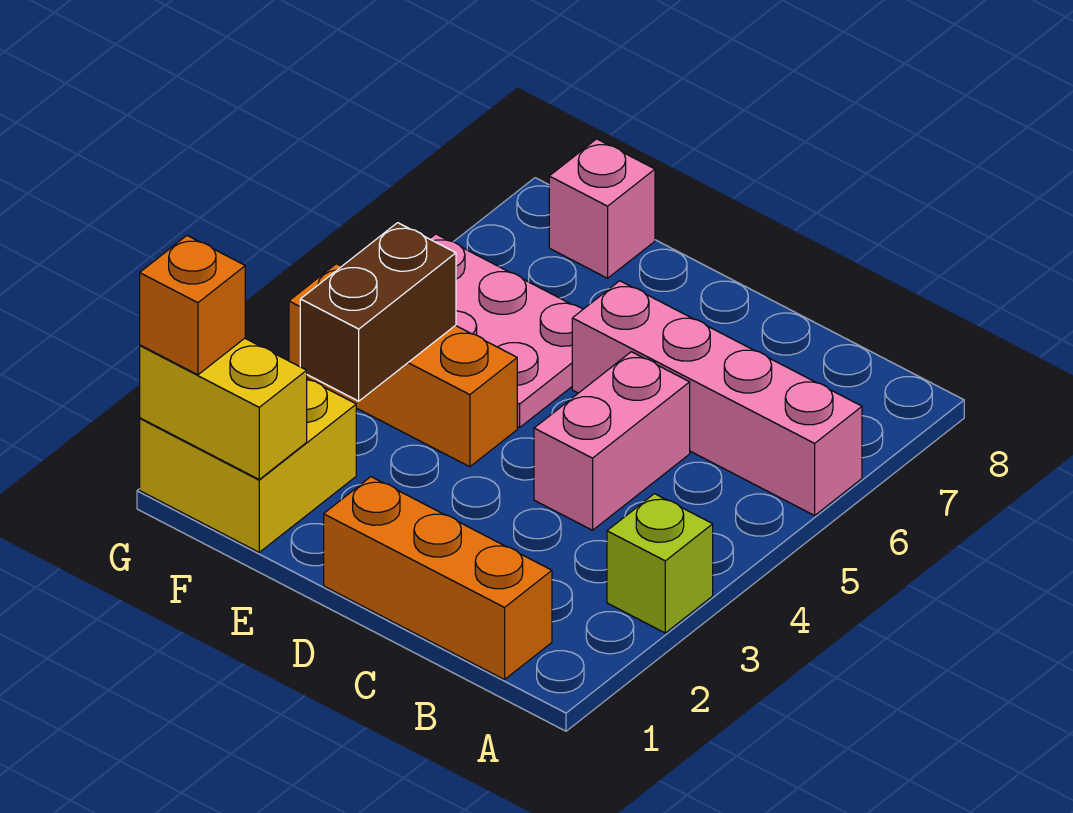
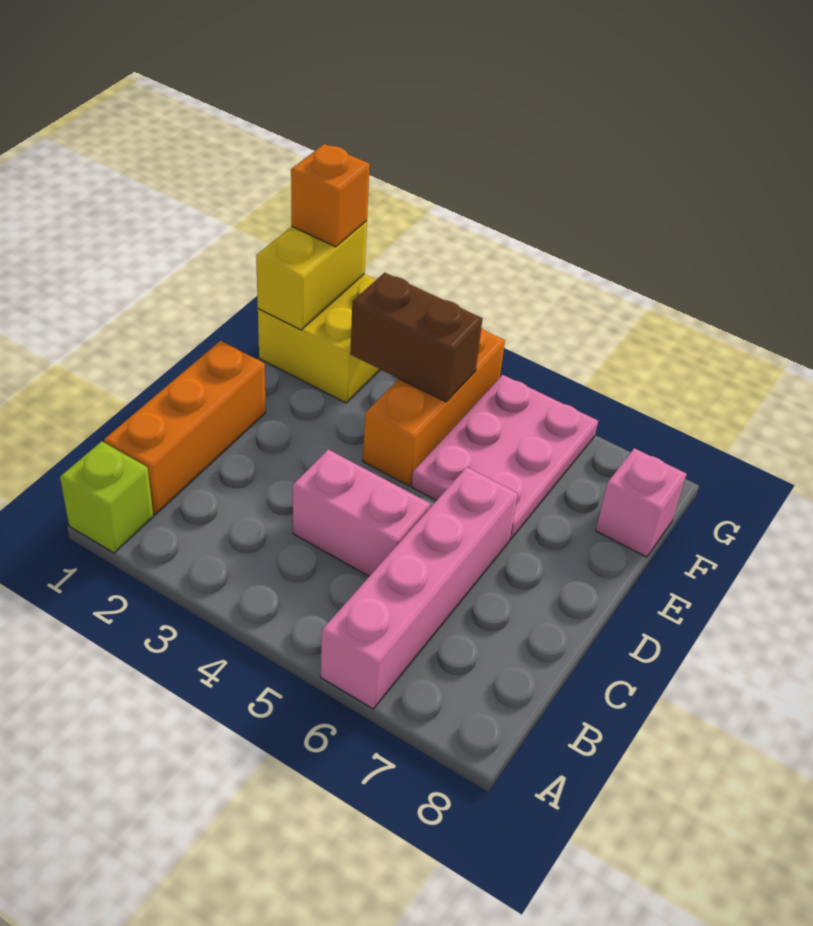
lime brick A3 level 1 -> lime brick A1 level 1

